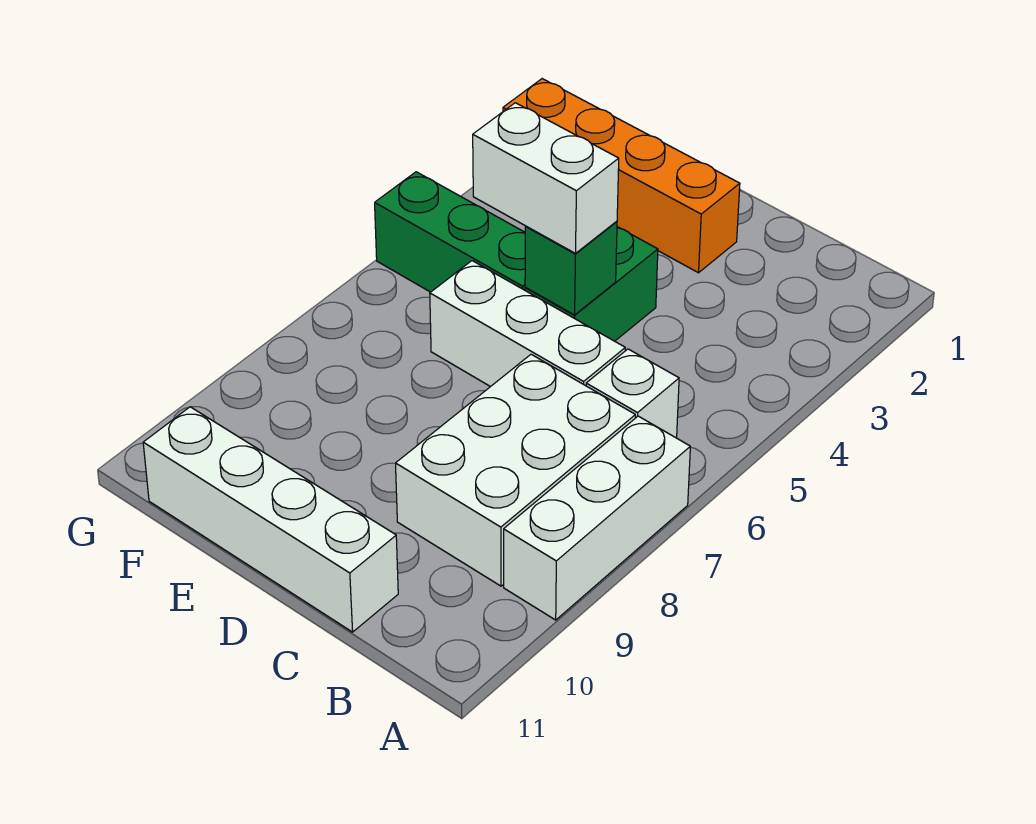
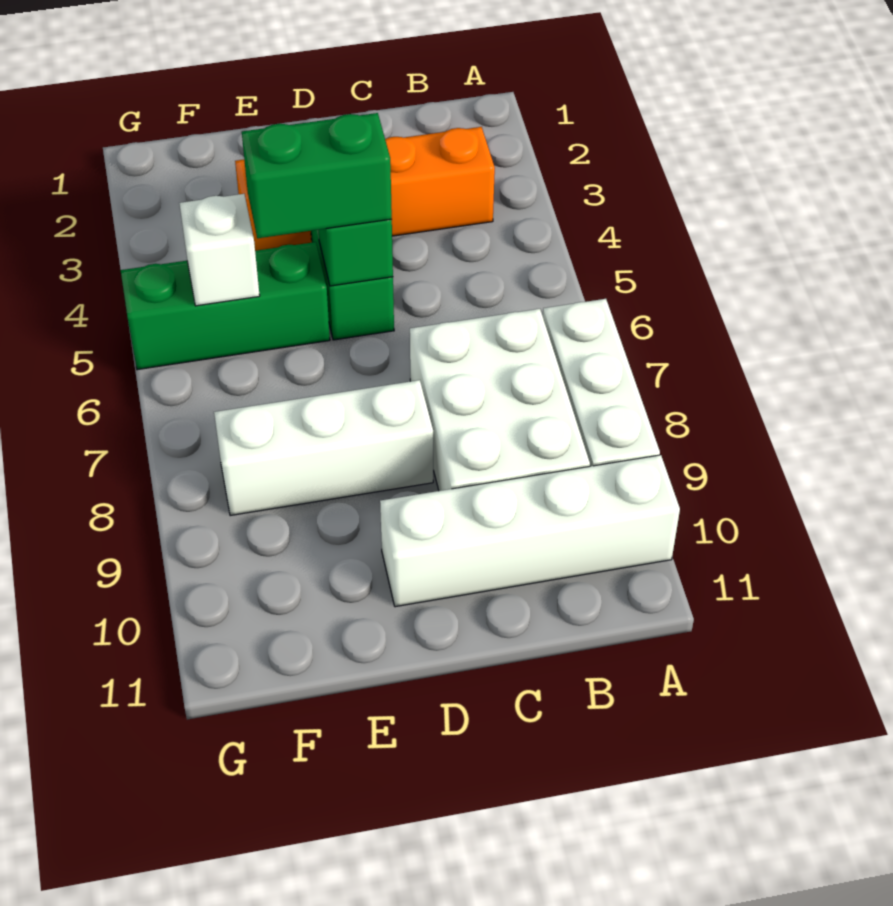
white brick B6 level 1 -> white brick F5 level 2
white brick C6:E6 level 1 -> white brick D8:F8 level 1
white brick C11:F11 level 1 -> white brick A10:D10 level 1
orange brick D2:G2 level 1 -> orange brick B3:E3 level 1
white brick D5:E5 level 3 -> green brick D5:E5 level 3

